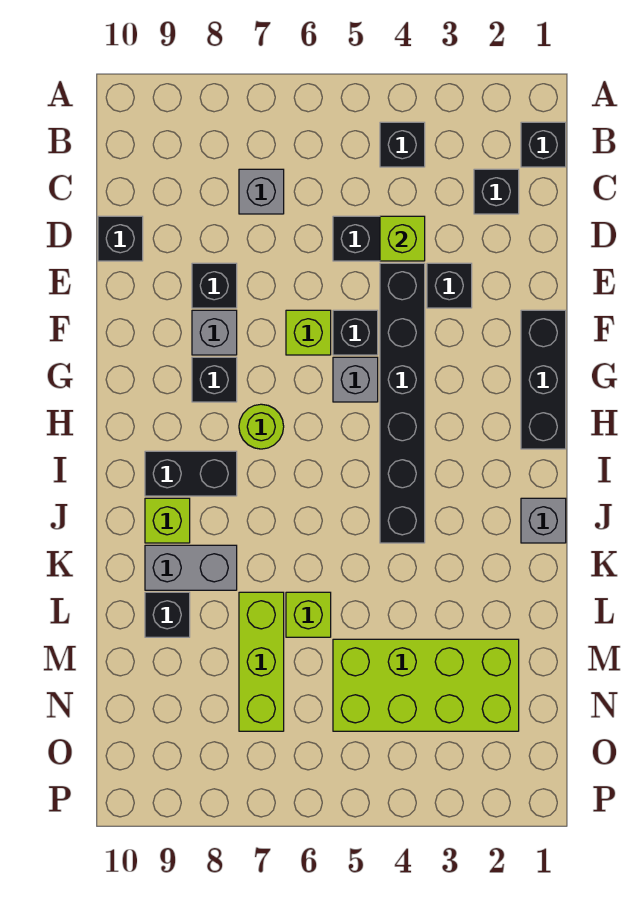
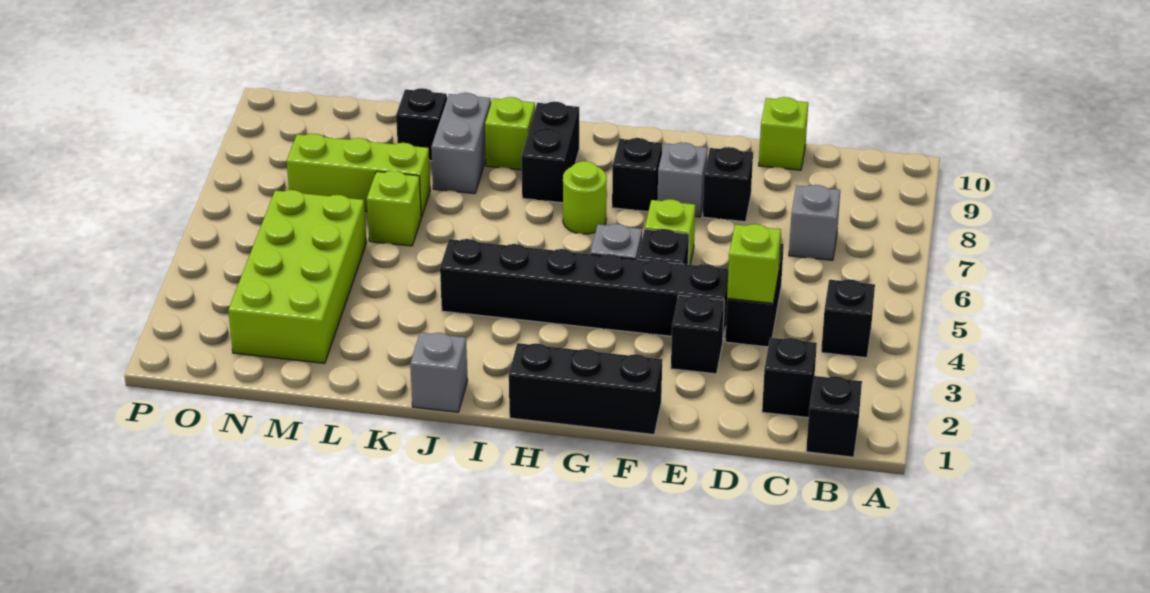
black brick D10 level 1 -> lime brick D10 level 1

